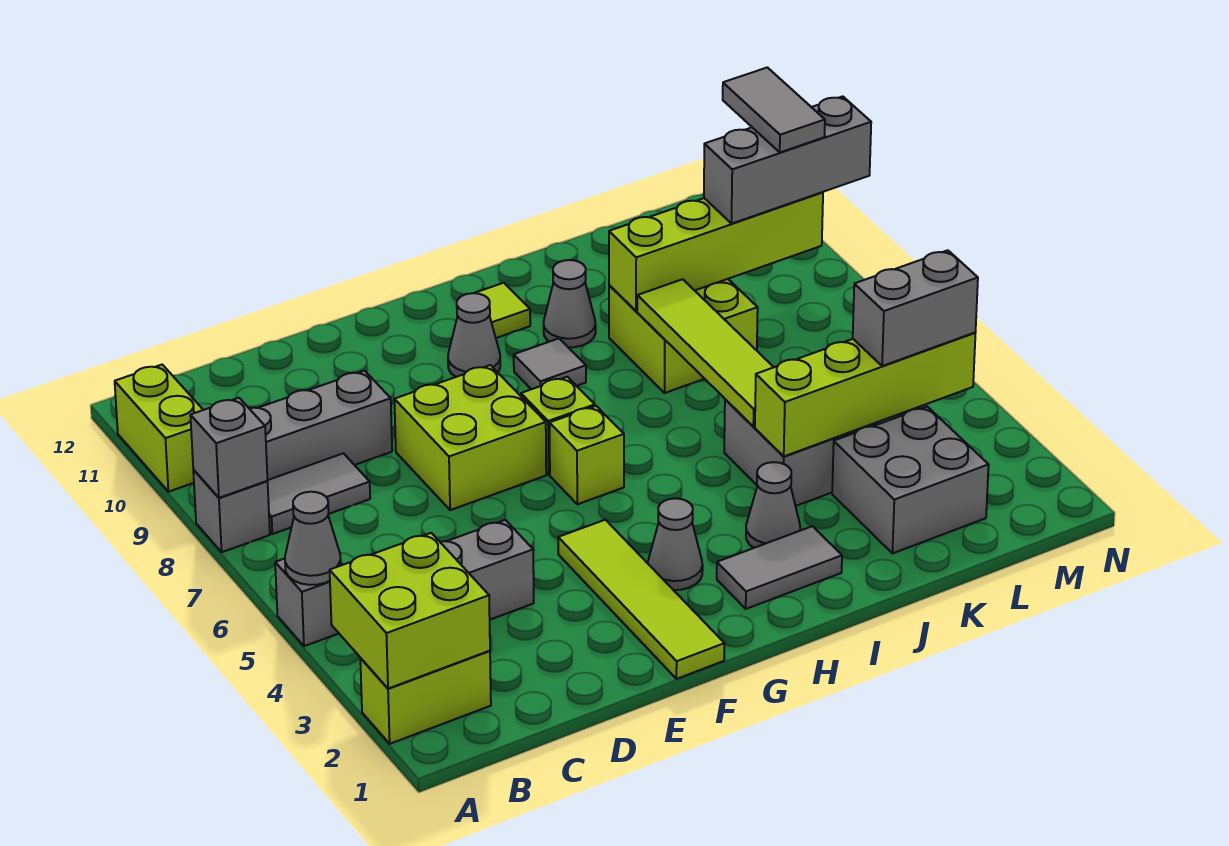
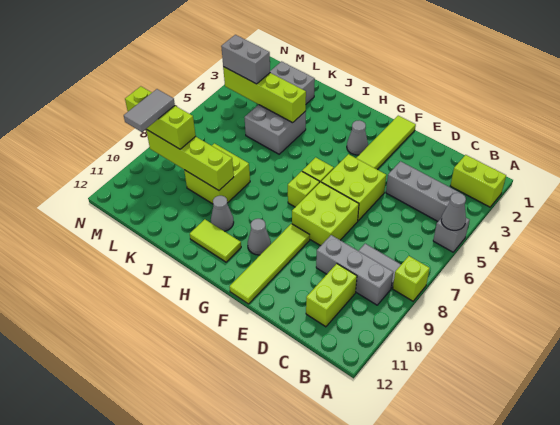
lime brick A2:B3 level 2 -> lime brick E5:F6 level 1
grey brick A8 level 1 -> lime brick A8 level 1
grey brick A8 level 2 -> none
lime brick A10:A11 level 1 -> lime brick C10:C11 level 1
grey tile H2:I2 level 1 -> none
grey tile H9 level 1 -> none
lime tile H11 level 1 -> lime tile H11:I11 level 1
grey cone I3 level 1 -> none
lime tile J5:J8 level 2 -> lime tile F9:F12 level 1
grey brick L9:N9 level 3 -> lime brick L9:N9 level 3

